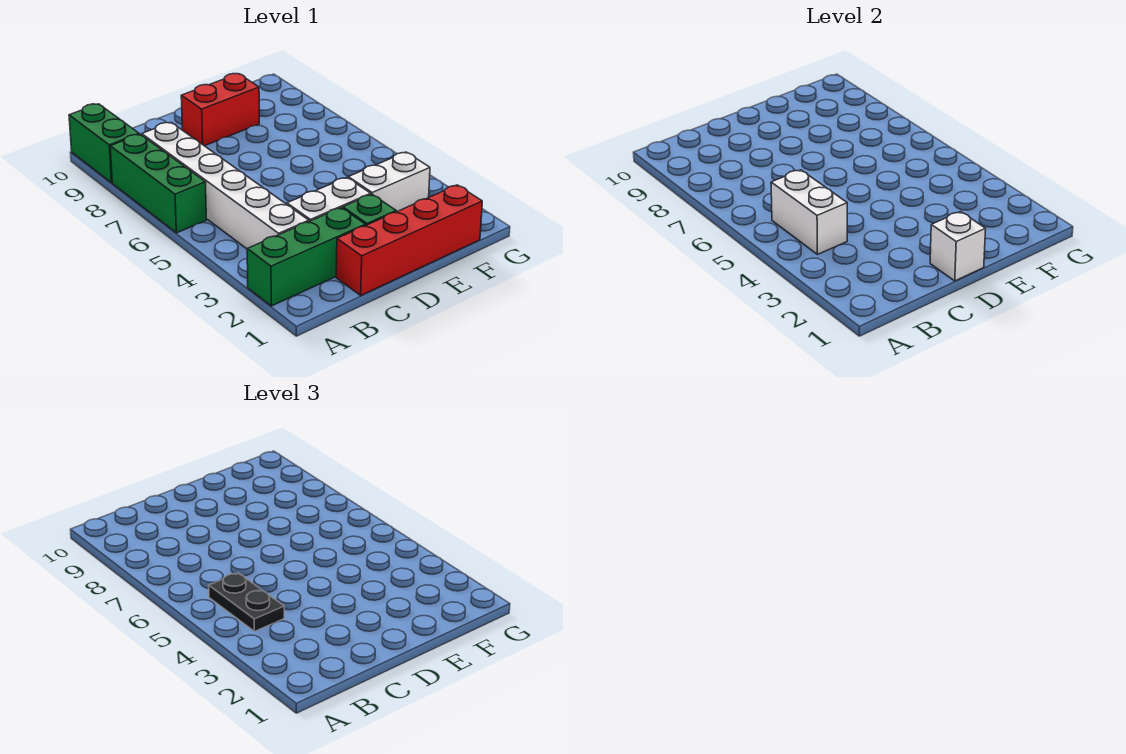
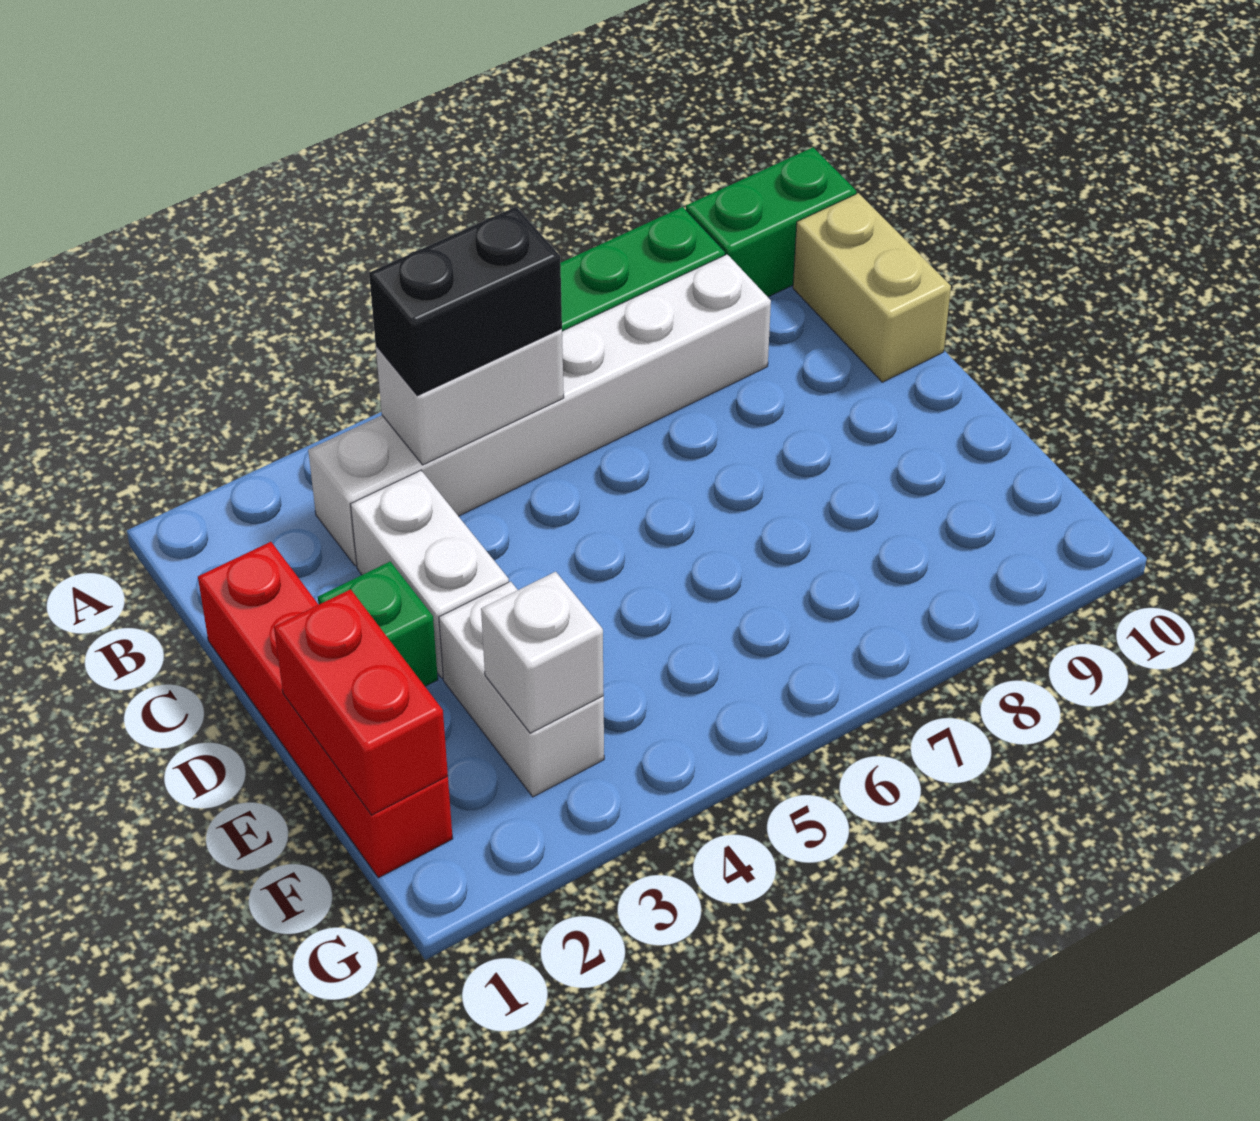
green brick A2:C2 level 1 -> none
black plate B4:B5 level 3 -> black brick B4:B5 level 3
none -> tan brick B10:C10 level 1
white brick D1 level 2 -> white brick F3 level 2
red brick D9:E9 level 1 -> red brick E1:F1 level 2

